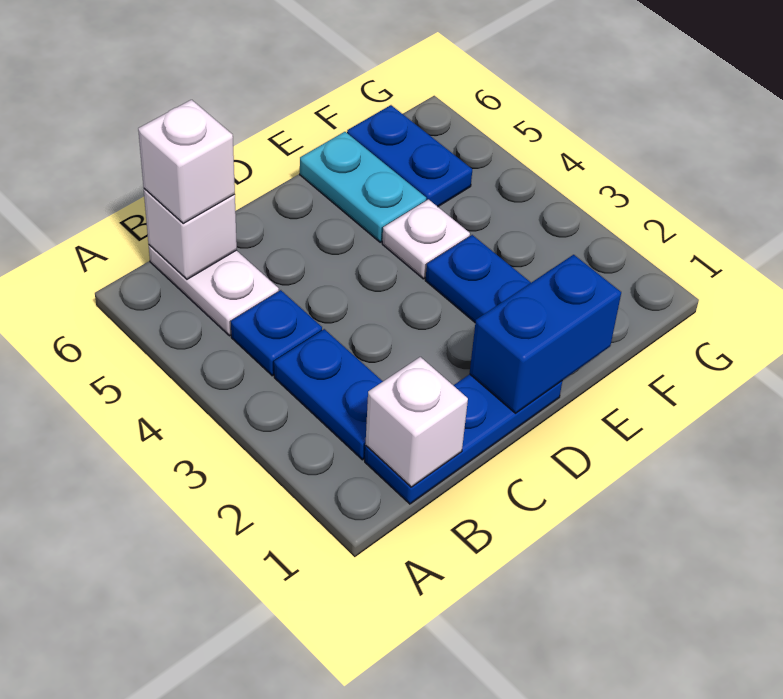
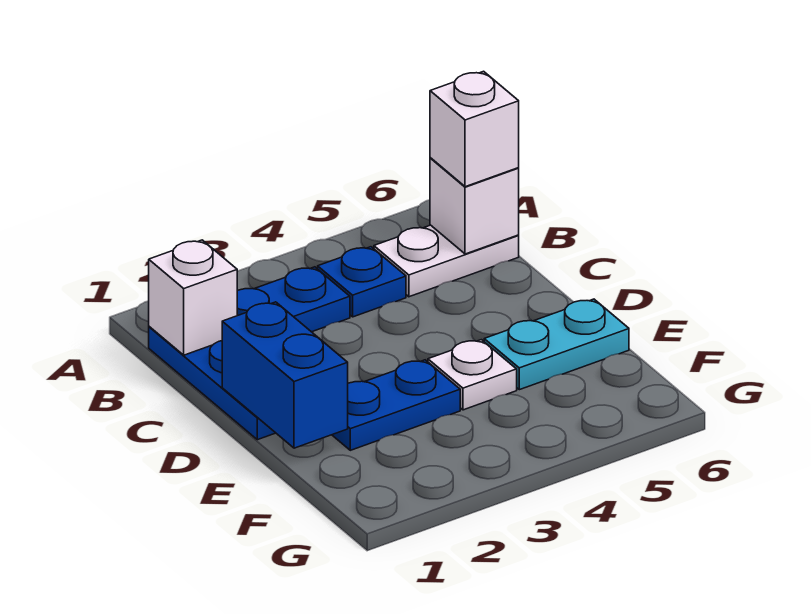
blue plate F5:F6 level 1 -> none

